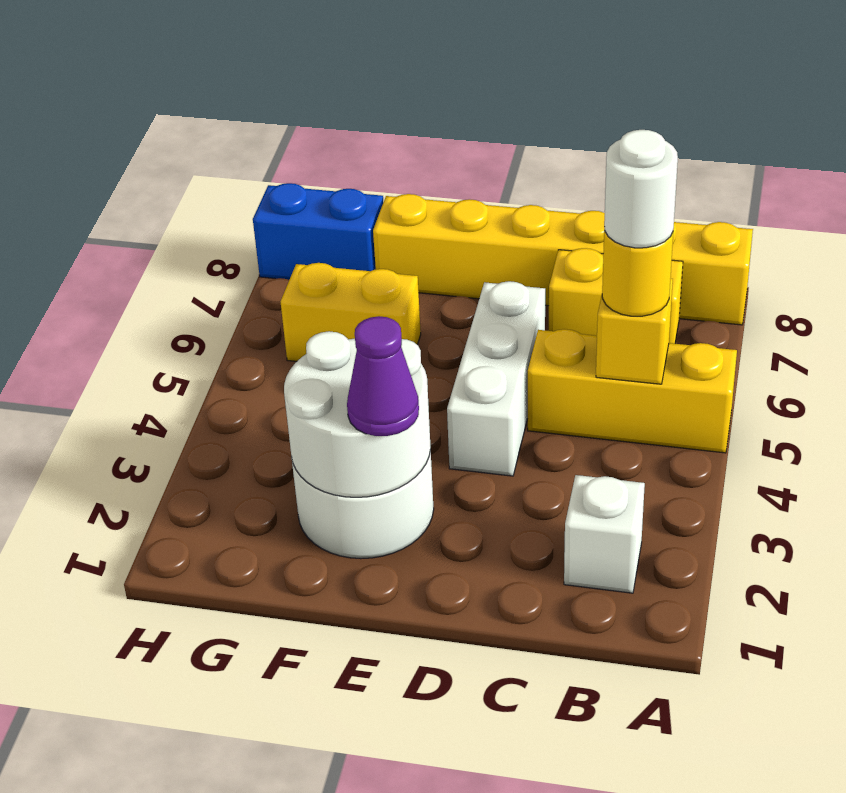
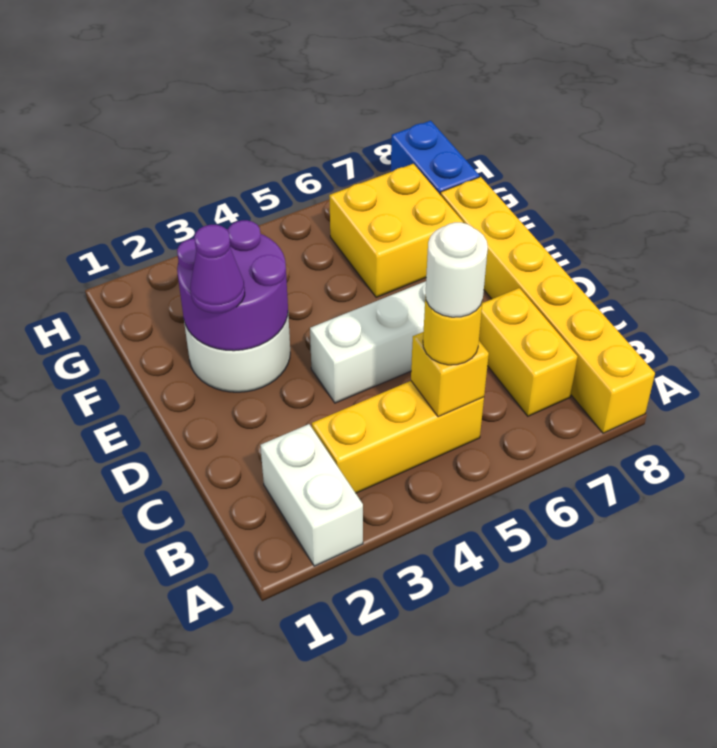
yellow brick A5:C5 level 1 -> yellow brick B3:B5 level 1
white brick B2 level 1 -> white brick A2:B2 level 1
white round brick E2:F3 level 2 -> purple round brick E2:F3 level 2
yellow brick F6:G6 level 1 -> yellow brick F6:G7 level 1

